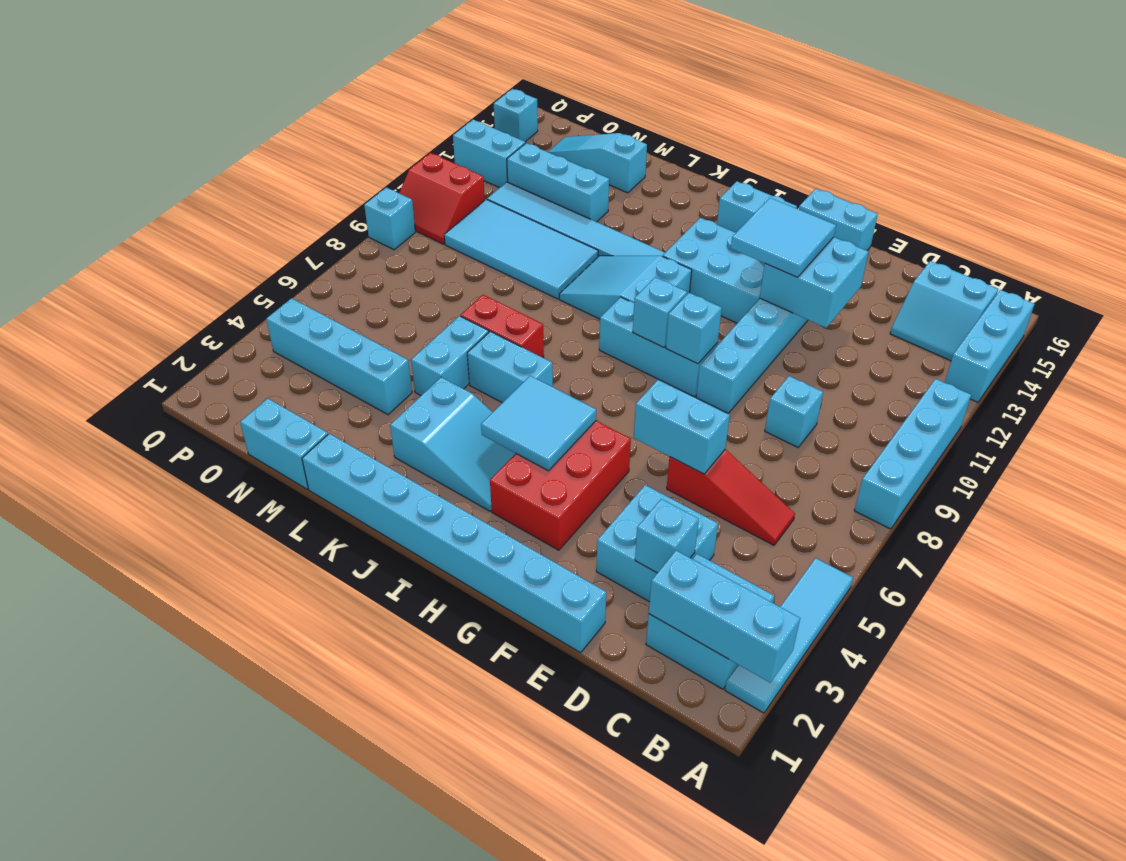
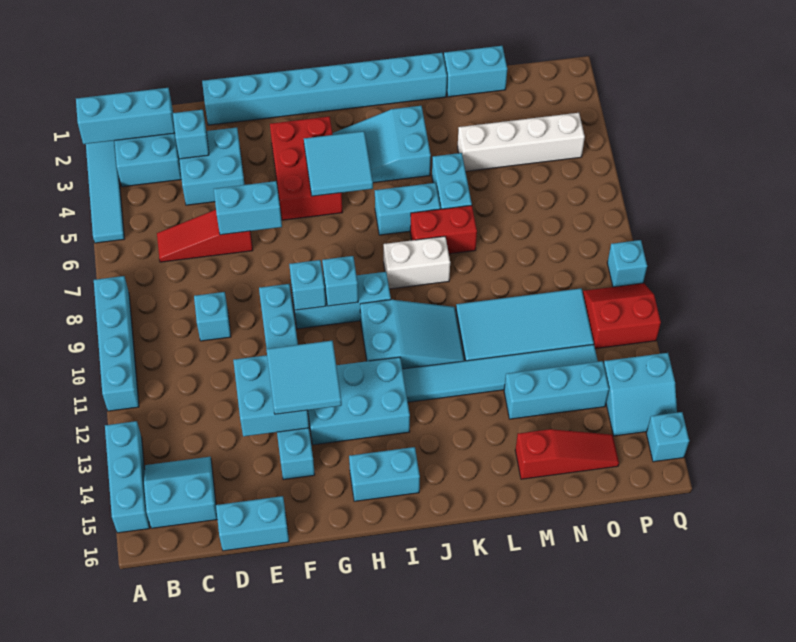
cyan brick F16:G16 level 1 -> cyan brick D16:E16 level 1
none -> white brick J8:K8 level 1
cyan brick M4:P4 level 1 -> white brick M4:P4 level 1
cyan slope M15:O15 level 1 top M -> red slope M15:O15 level 1 top M

